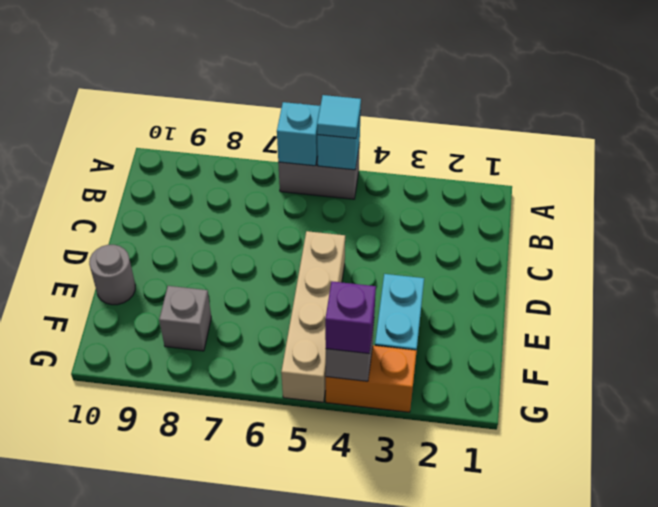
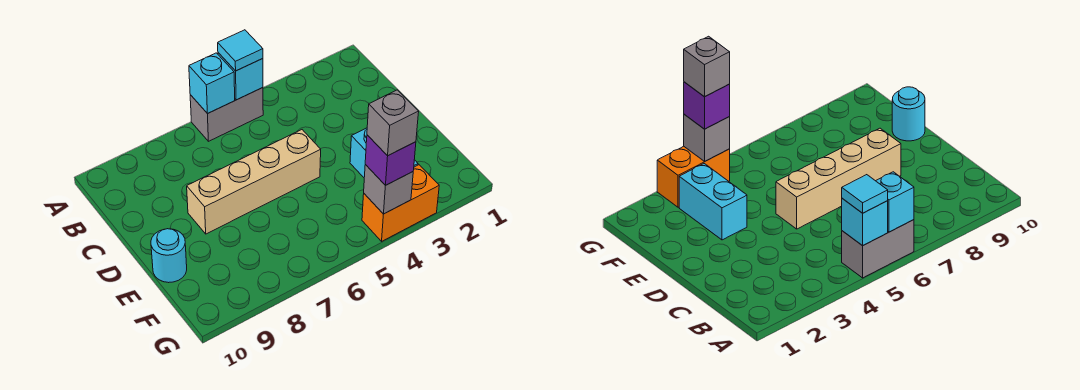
tan brick D5:G5 level 1 -> tan brick D5:D8 level 1
grey round brick E10 level 1 -> cyan round brick E10 level 1
grey brick F8 level 1 -> grey brick G4 level 4

